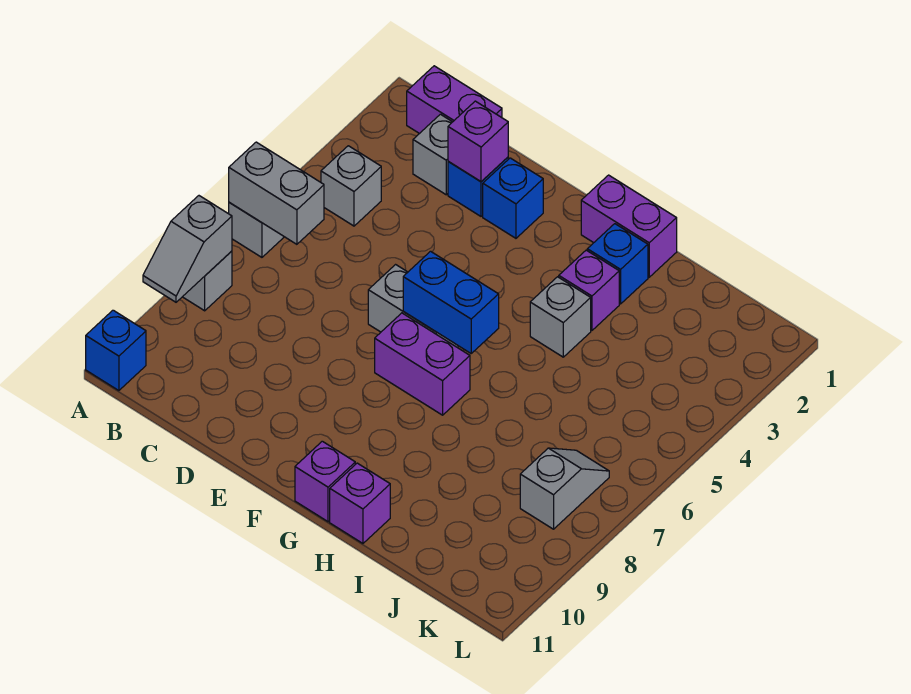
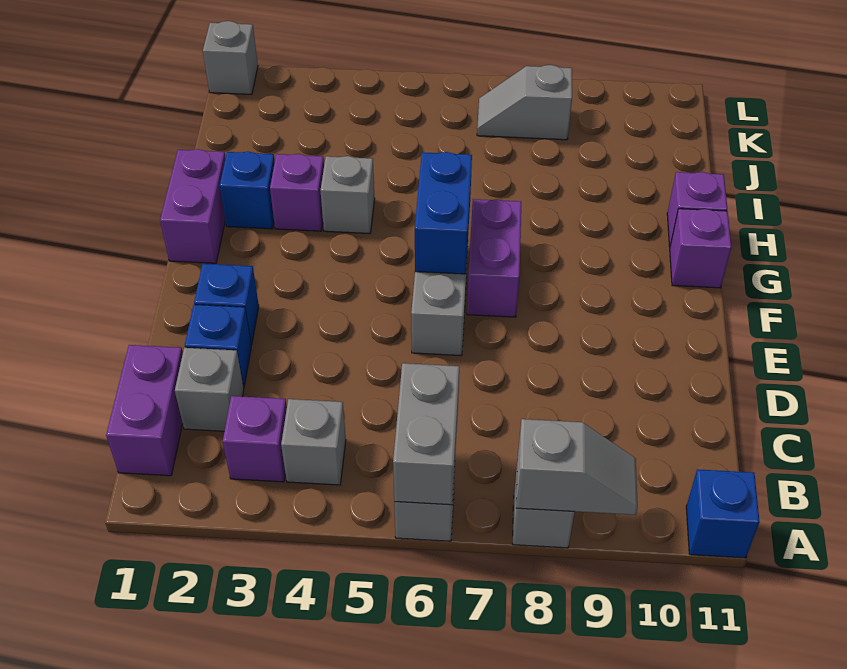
purple brick D2 level 2 -> purple brick B3 level 1
none -> grey brick L1 level 1

